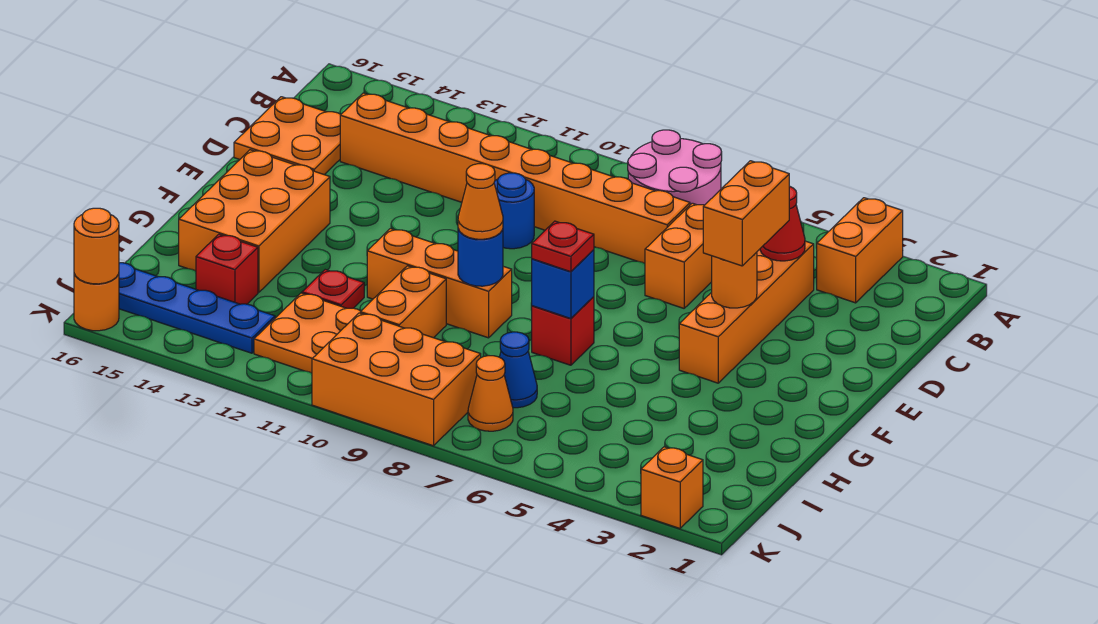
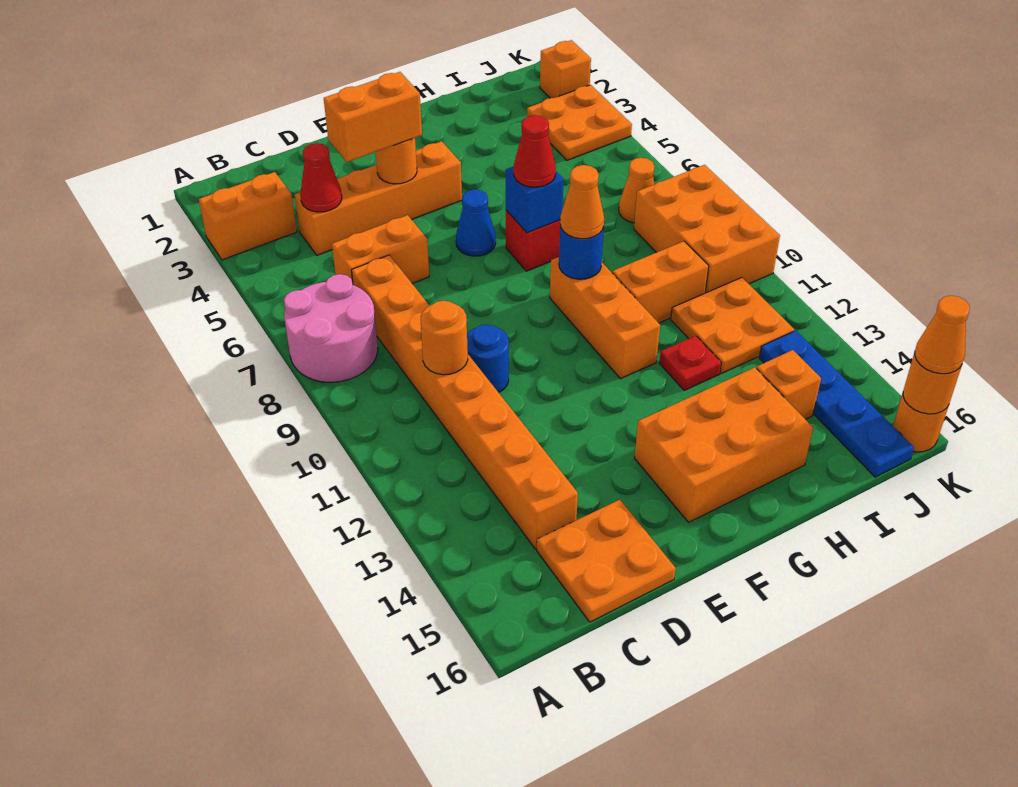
none -> orange round brick C10 level 2
red plate G7 level 3 -> red cone G7 level 3
blue cone I7 level 1 -> blue cone F6 level 1
red brick I14 level 1 -> orange brick I14 level 1
none -> orange plate J3:K4 level 1
none -> orange cone K16 level 3

